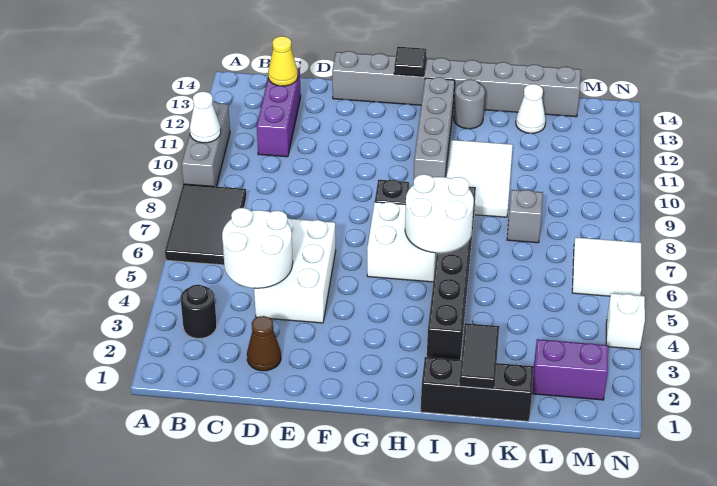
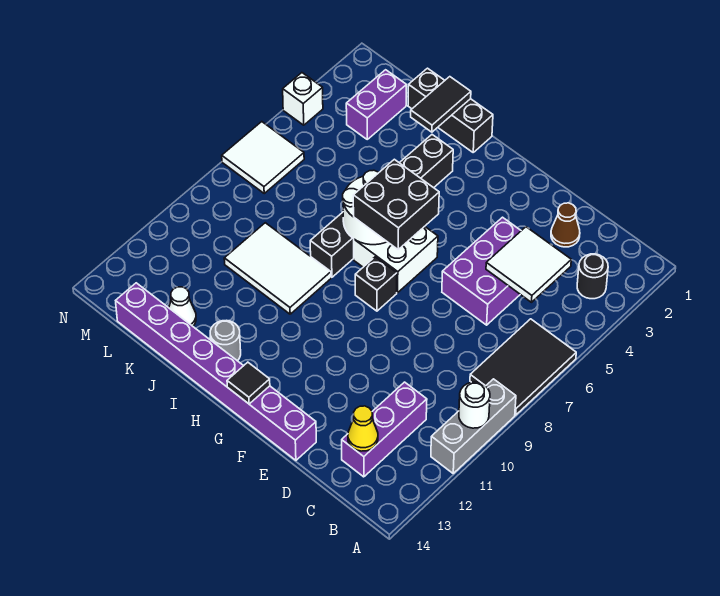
white cone A10 level 2 -> white round brick A10 level 2
white round brick C4:D5 level 2 -> white tile C4:D5 level 2
white brick D4:E6 level 1 -> purple brick D4:E6 level 1
grey brick E14:L14 level 1 -> purple brick E14:L14 level 1
none -> black brick G6:H7 level 3
grey brick H10:H13 level 1 -> none
white tile I9:J11 level 1 -> white tile I9:K10 level 1
grey brick K8 level 1 -> none
purple brick L2:M2 level 1 -> purple brick L2:L3 level 1

